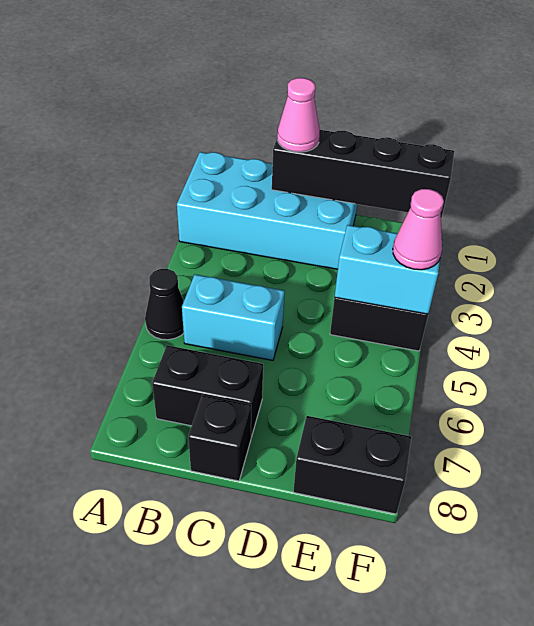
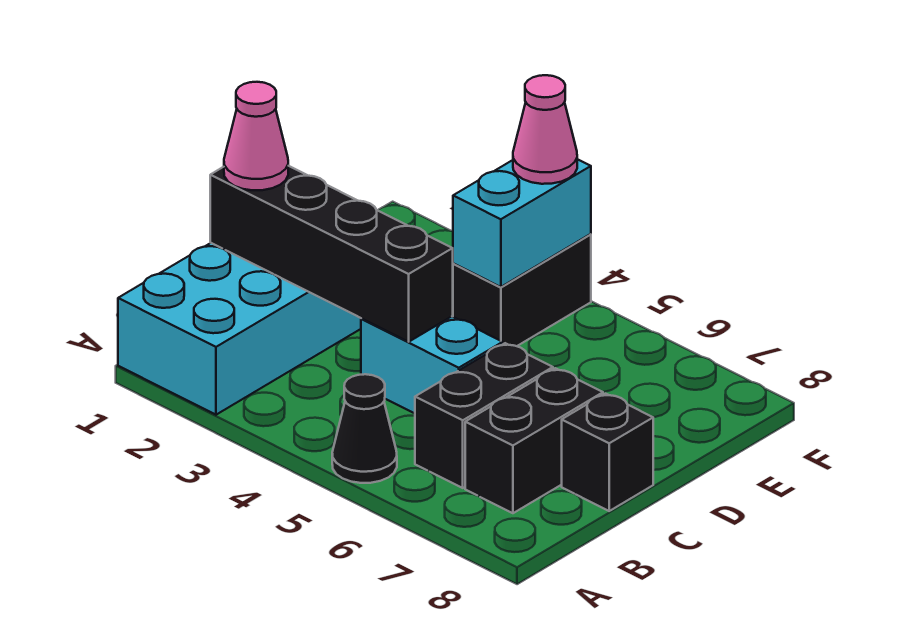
cyan brick B5:C5 level 1 -> cyan brick C4:C5 level 1
black brick C1:F1 level 2 -> black brick C1:C4 level 2
black brick E8:F8 level 1 -> black brick B6:C6 level 1

